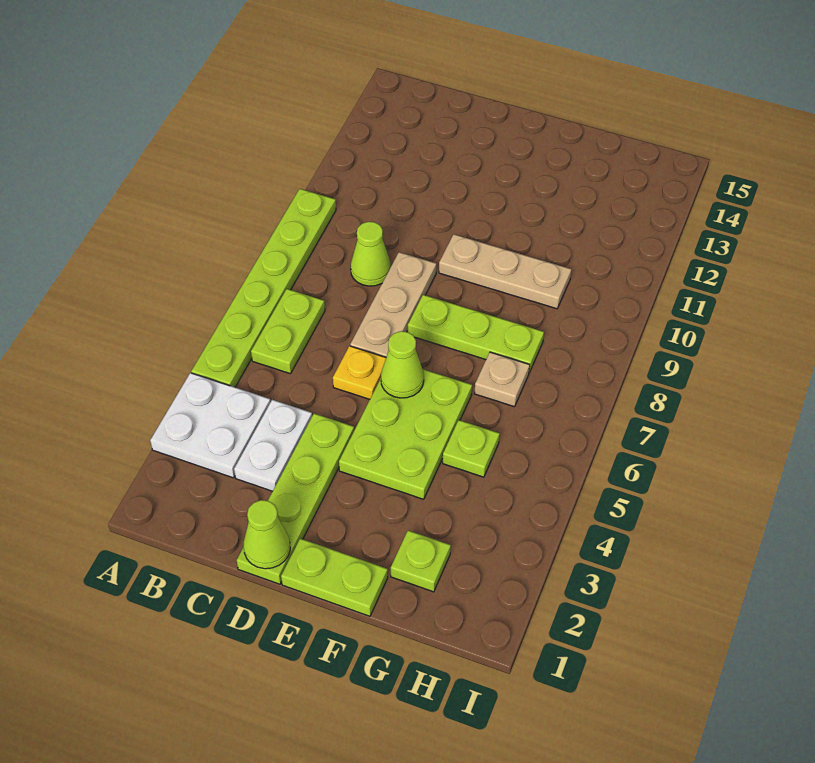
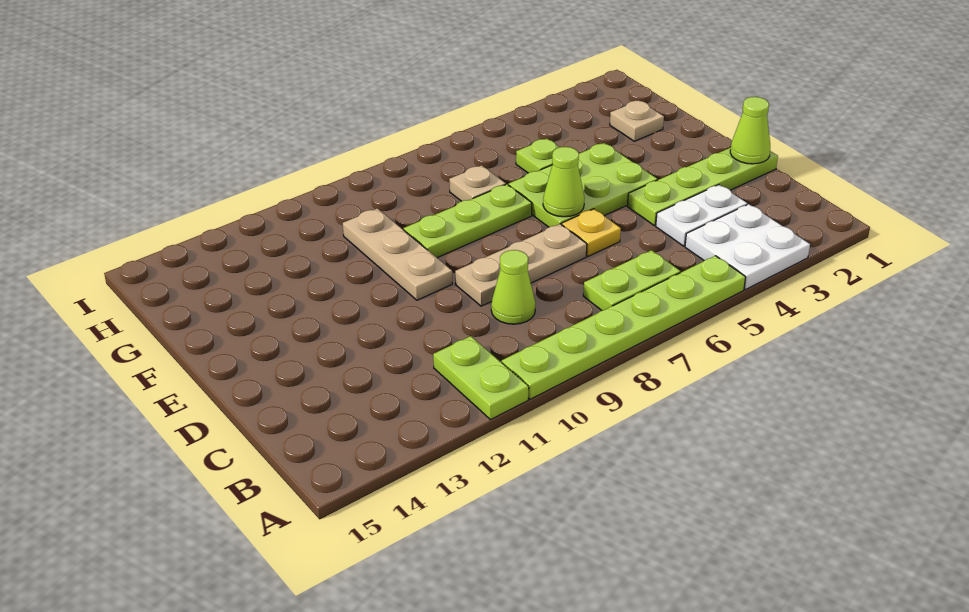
lime plate E1:F1 level 1 -> lime plate A11:B11 level 1
lime plate E8:G8 level 1 -> lime plate F7:F9 level 1
lime plate G2 level 1 -> tan plate G2 level 1

